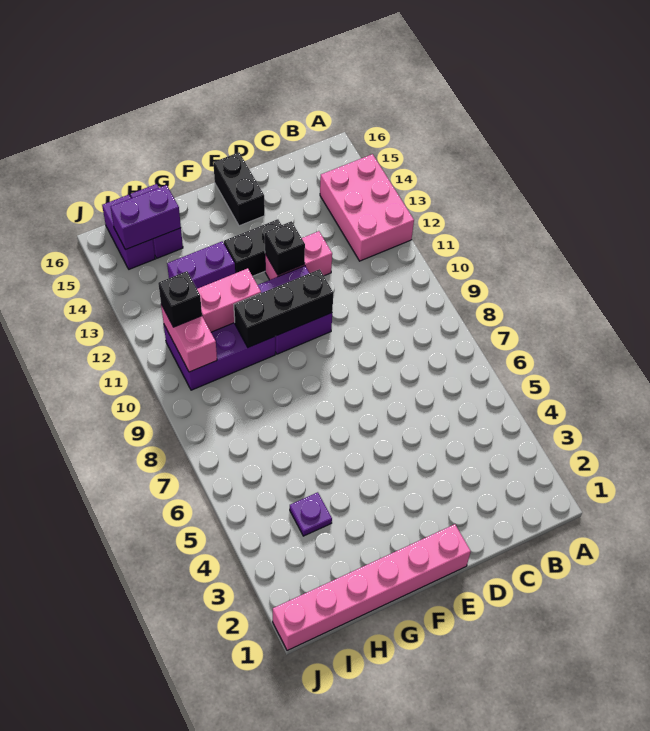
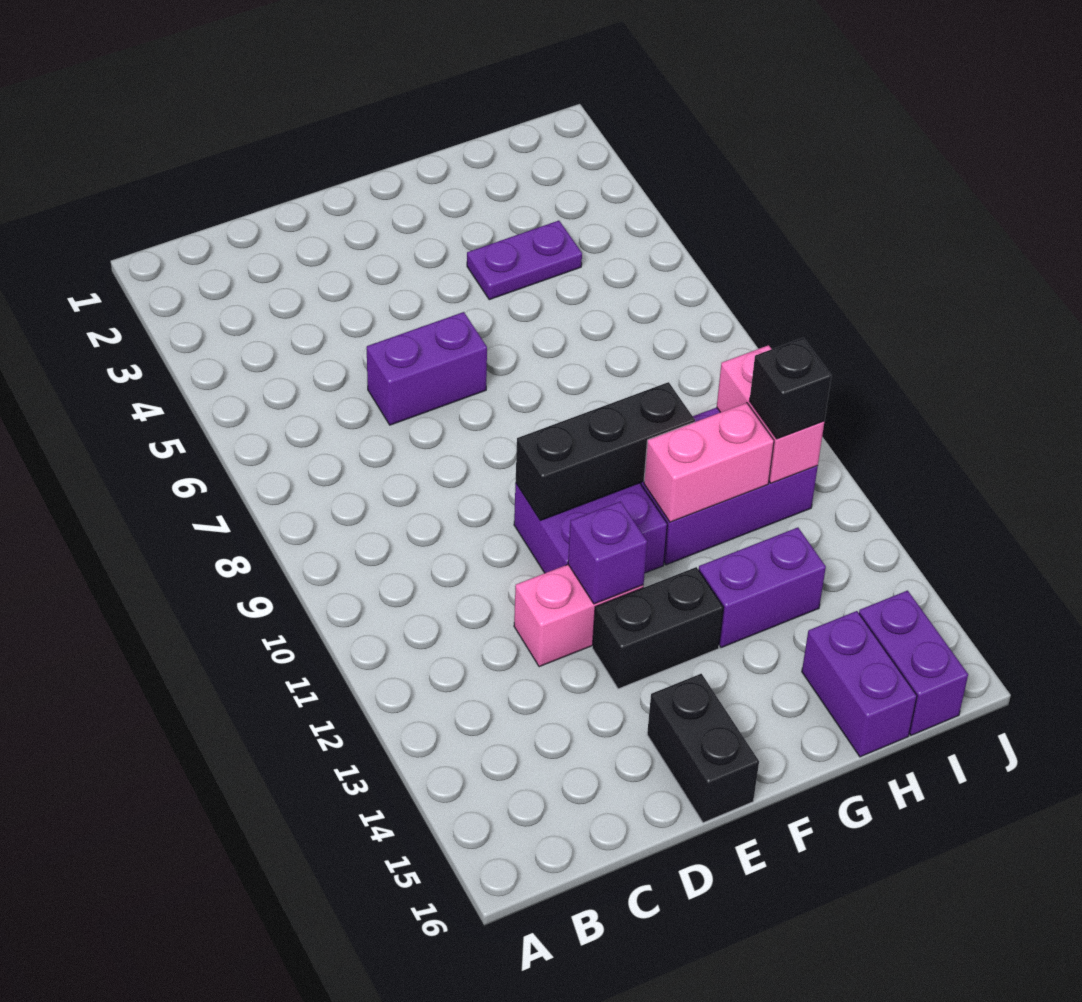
pink brick A12:B14 level 1 -> none
pink brick E1:J1 level 1 -> none
black brick E12 level 2 -> purple brick E12 level 2
purple plate H4 level 1 -> purple plate G4:H4 level 1
purple brick H15:I15 level 2 -> purple brick D6:E6 level 1

